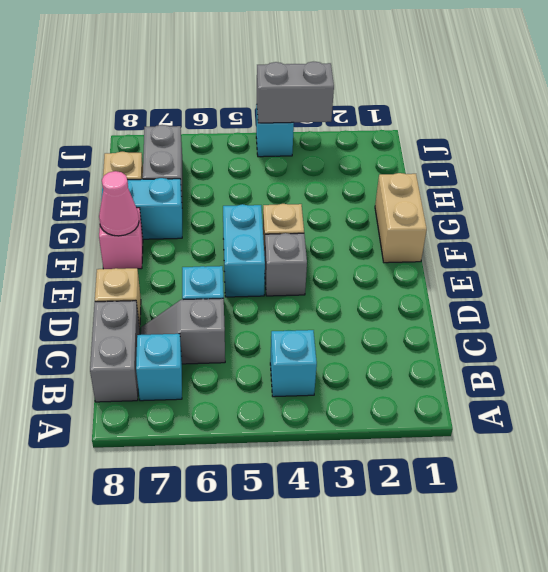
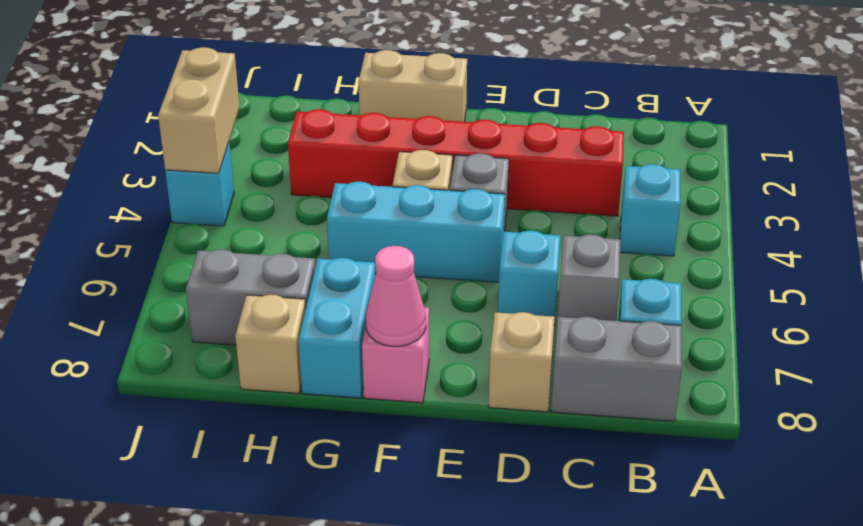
none -> red brick C3:H3 level 1
cyan brick E5:F5 level 1 -> cyan brick E5:G5 level 1
grey brick J3:J4 level 2 -> tan brick J3:J4 level 2

